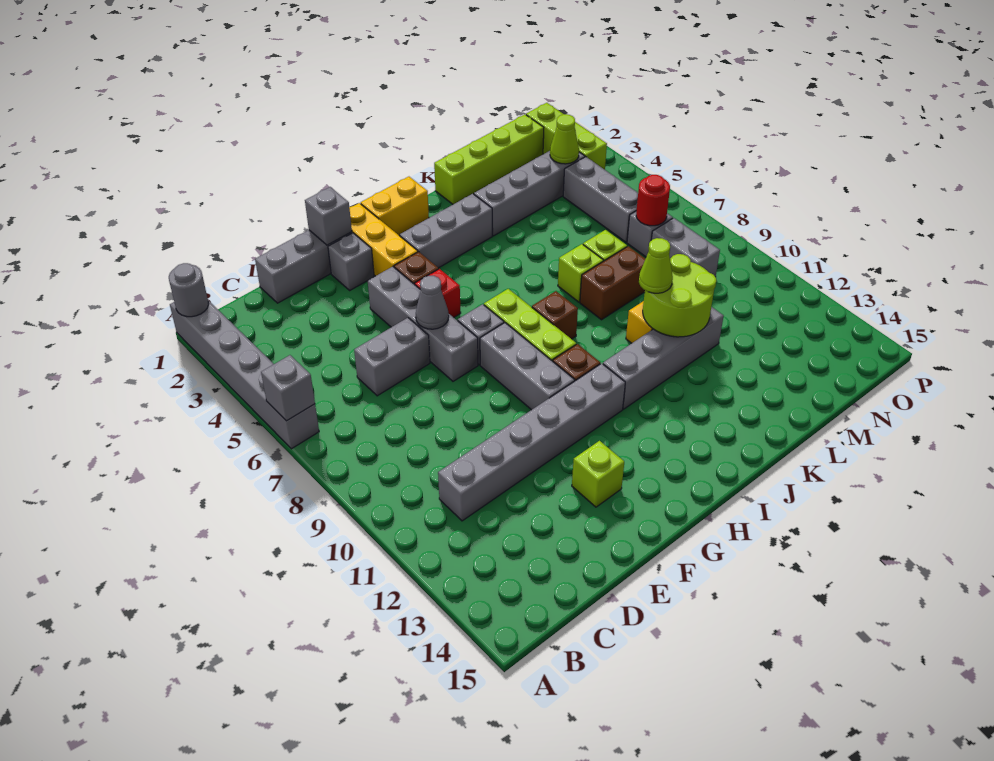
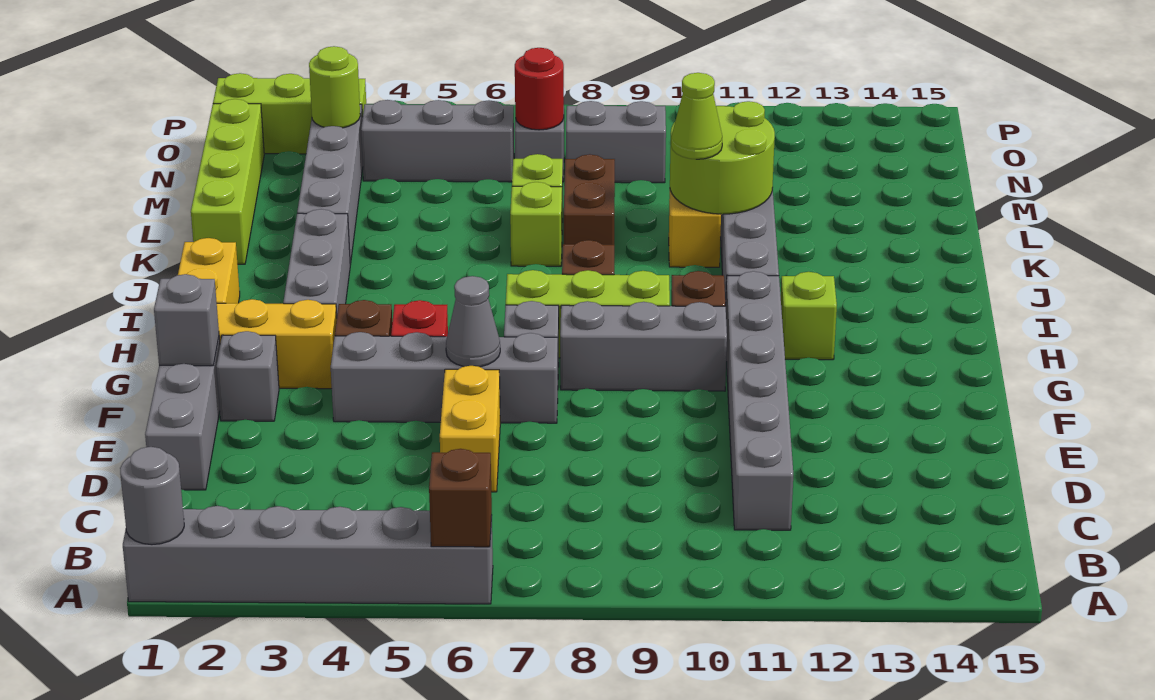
grey brick A6 level 2 -> brown brick A6 level 2
grey brick D6:E6 level 1 -> yellow brick D6:E6 level 1
lime brick F13 level 1 -> lime brick H12 level 1
lime cone N3 level 2 -> lime round brick N3 level 2

